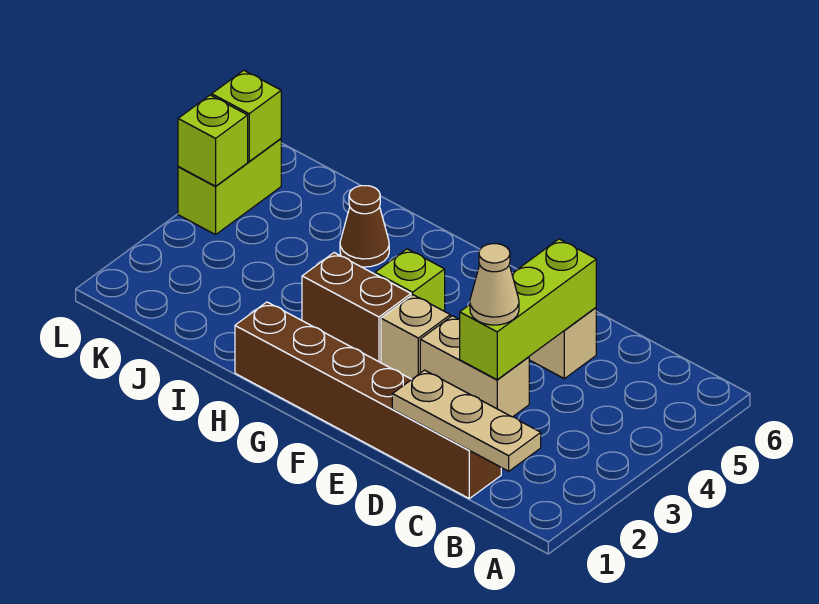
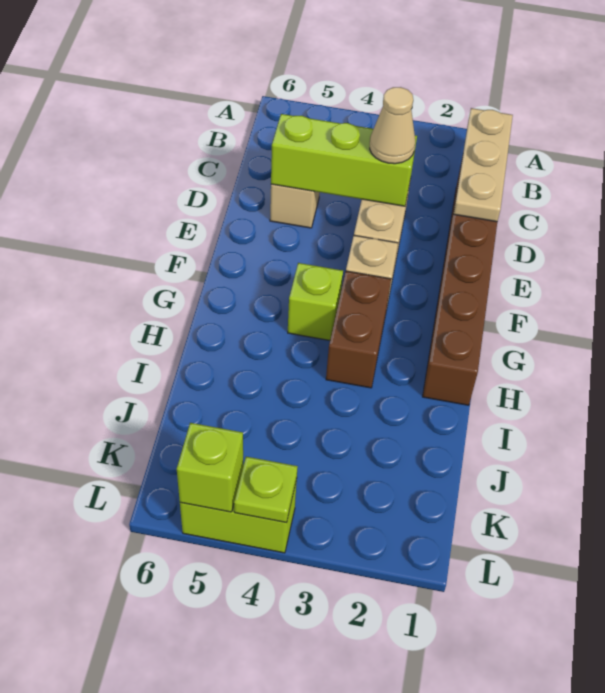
brown cone I5 level 1 -> none
lime brick L4 level 2 -> lime plate L4 level 2

